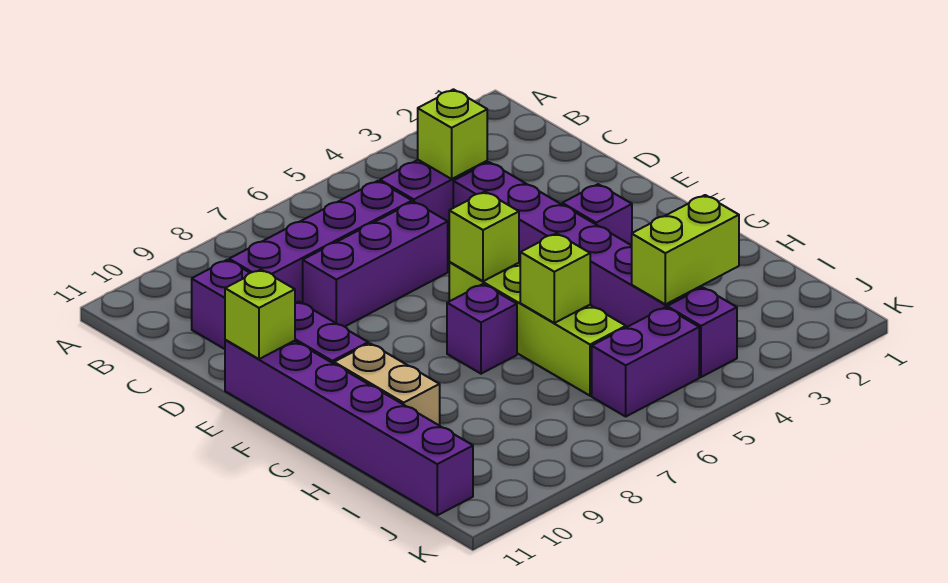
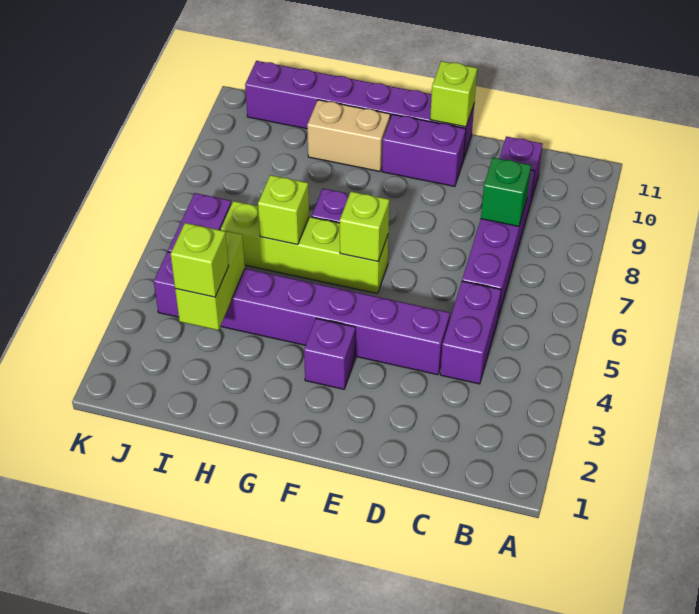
lime brick C4 level 2 -> lime brick I3 level 3
none -> green brick C8 level 2
purple brick D6:D8 level 1 -> none

